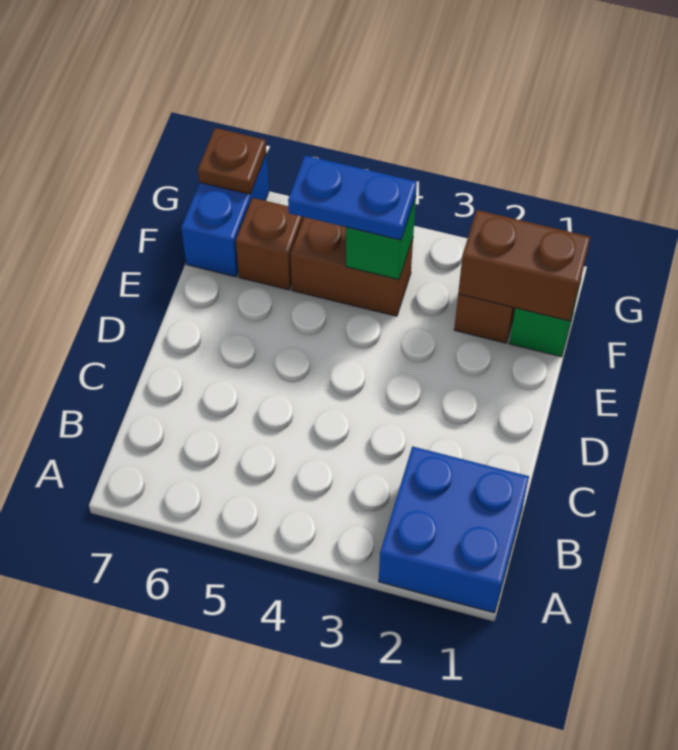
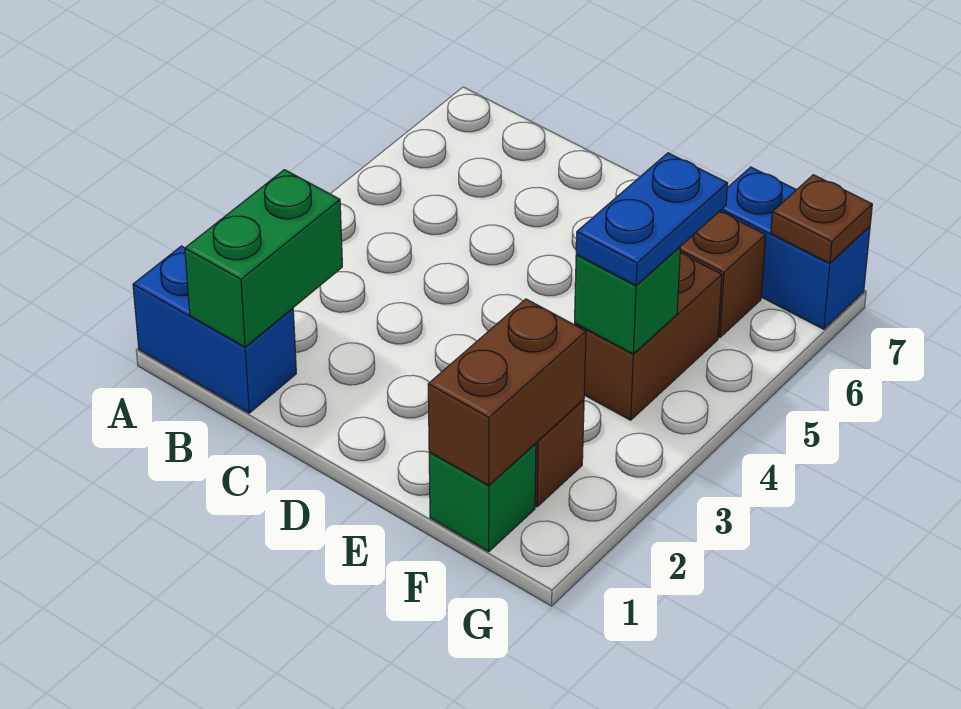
blue brick A1:B2 level 1 -> blue brick A1:B1 level 1
none -> green brick B1:B2 level 2

